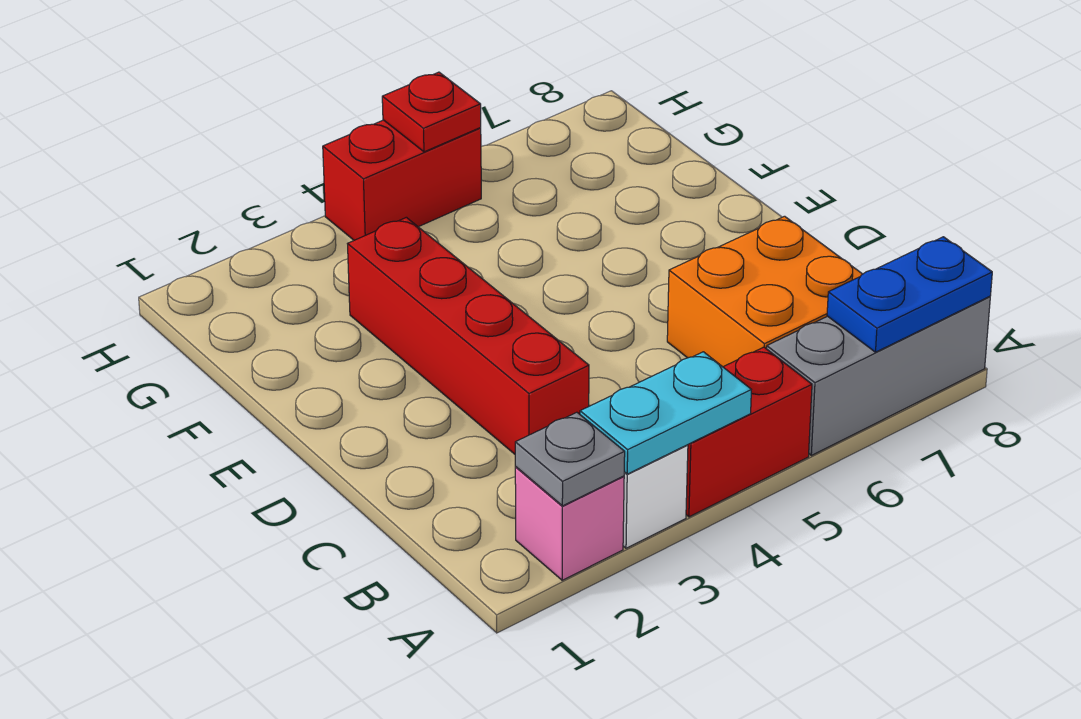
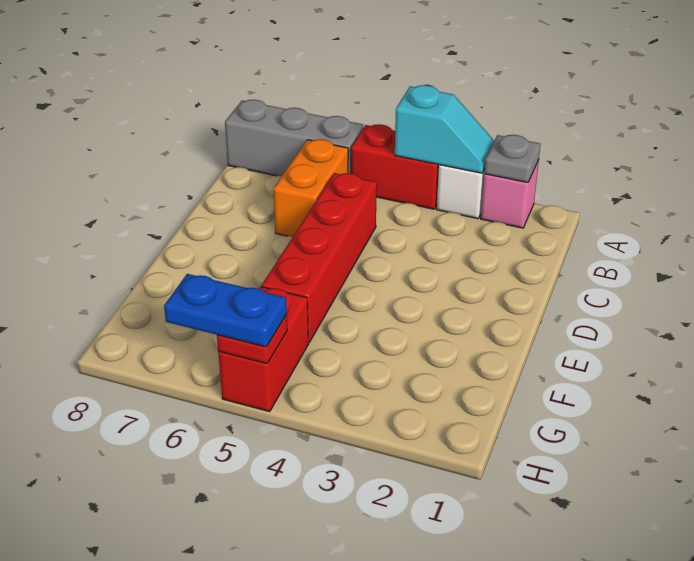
cyan plate A3:A4 level 2 -> cyan slope A3:A4 level 2 top 4
blue plate A7:A8 level 2 -> blue plate H5:H6 level 3
orange brick B6:C7 level 1 -> orange brick B6:C6 level 1
red brick C3:F3 level 1 -> red brick C5:F5 level 1
red brick H4:H5 level 1 -> red brick G5:H5 level 1

